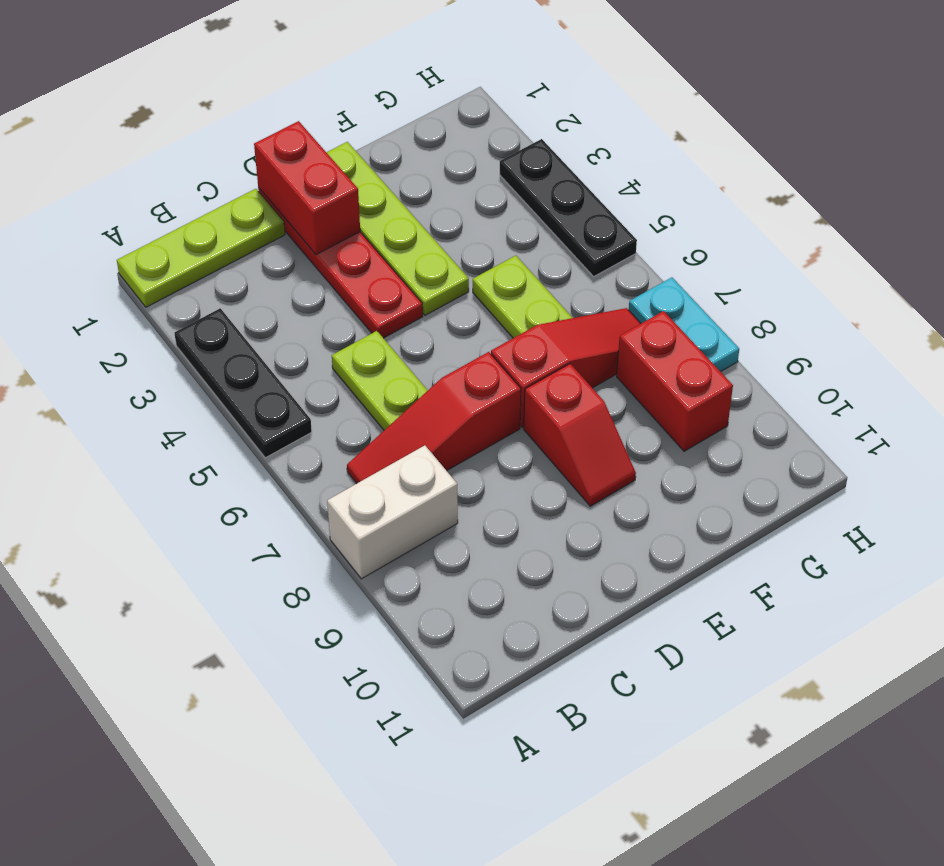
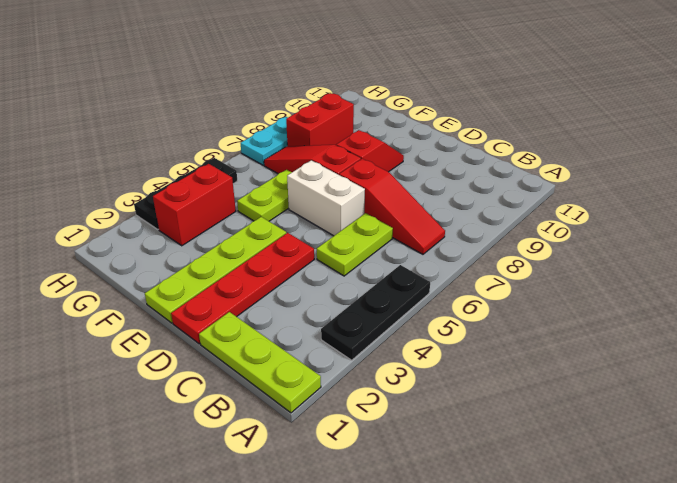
white brick A8:B8 level 1 -> white brick D6:E6 level 1
red brick D1:D2 level 2 -> red brick G3:G4 level 1

